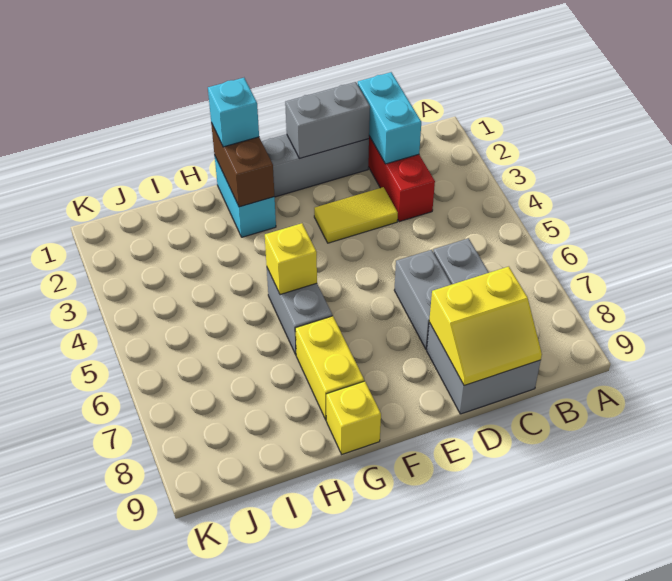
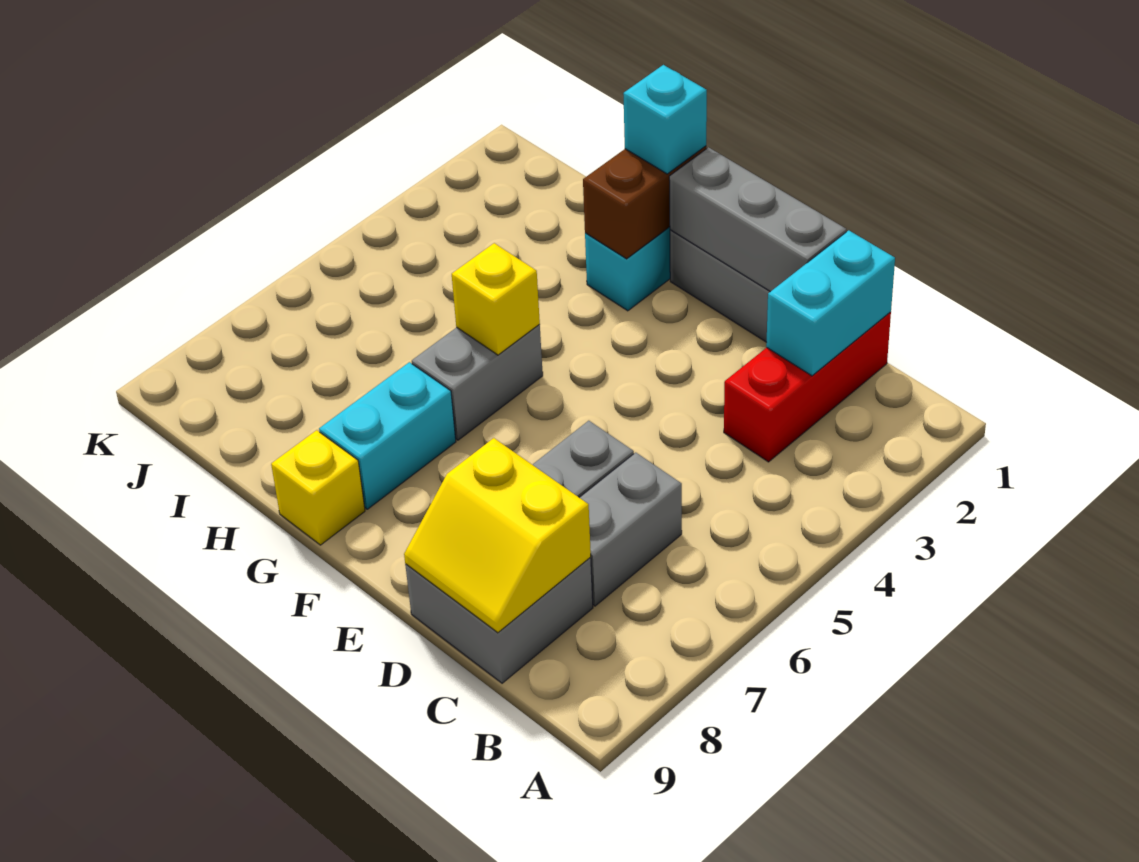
grey brick D1:E1 level 2 -> grey brick D1:F1 level 2
yellow tile D3:E3 level 1 -> none
yellow brick G7:G8 level 1 -> cyan brick G7:G8 level 1

